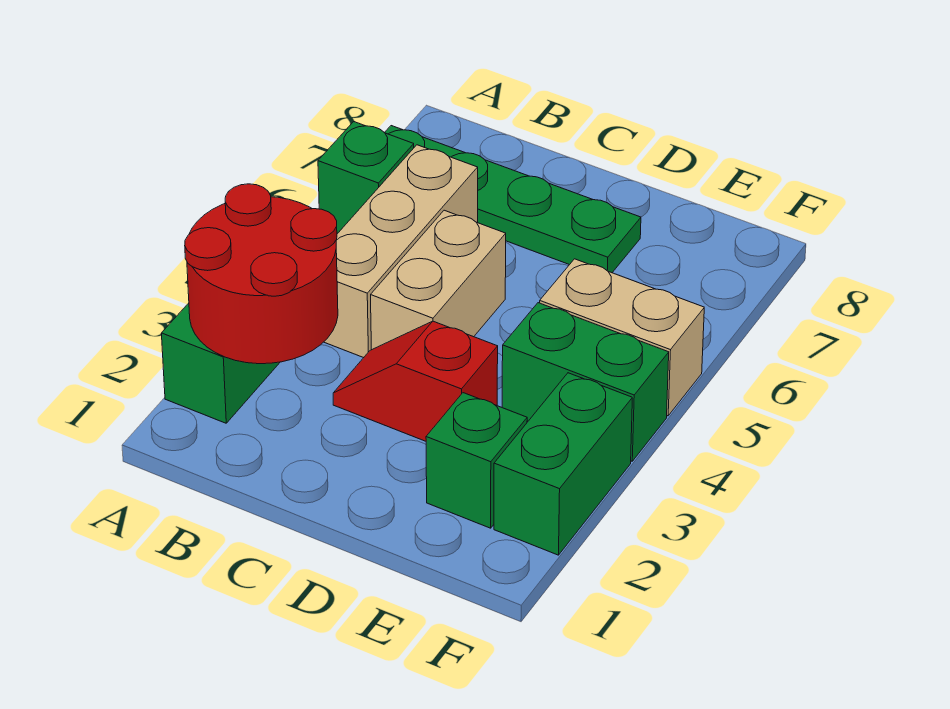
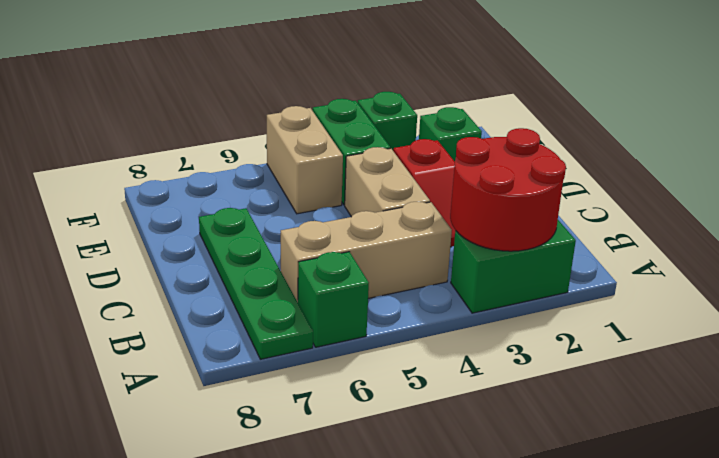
tan brick C4:C5 level 1 -> tan brick C4:D4 level 1
green brick F2:F3 level 1 -> green brick F3 level 1

